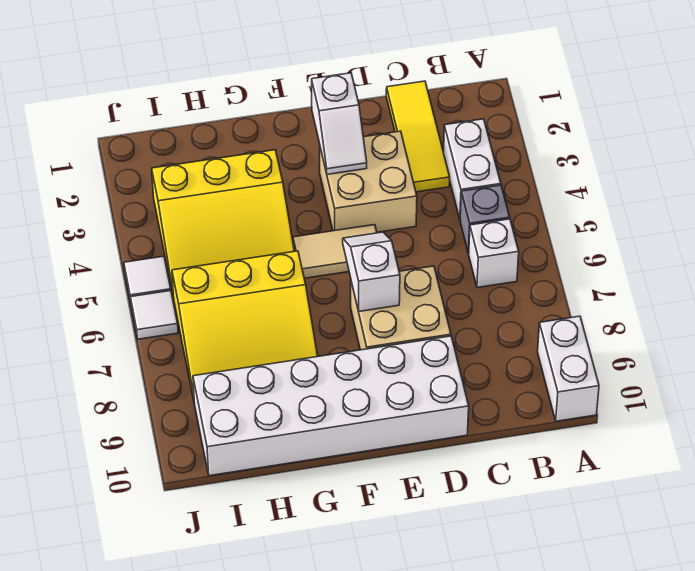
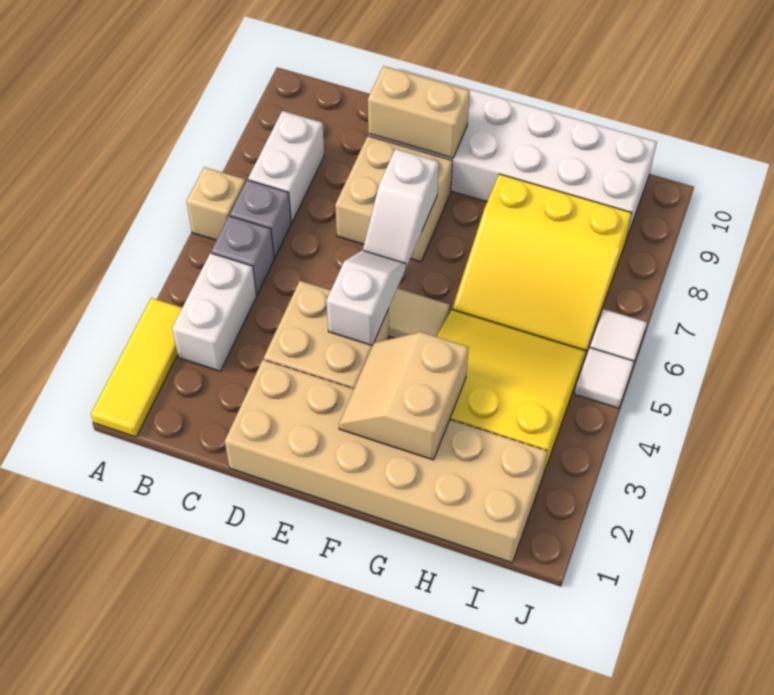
none -> tan brick A6 level 1
white brick A9:A10 level 1 -> white brick B7:B8 level 1
white brick B6 level 1 -> grey brick B6 level 1
yellow tile C1:C3 level 1 -> yellow tile A1:A3 level 1
none -> tan brick D1:I2 level 1
none -> tan brick D9:E9 level 2
white slope E2:E3 level 2 top 2 -> white slope E4:E5 level 2 top 4
none -> tan slope F2:G3 level 2 top G
yellow slope G6:I8 level 1 top 6 -> yellow slope G6:I8 level 1 top 8

